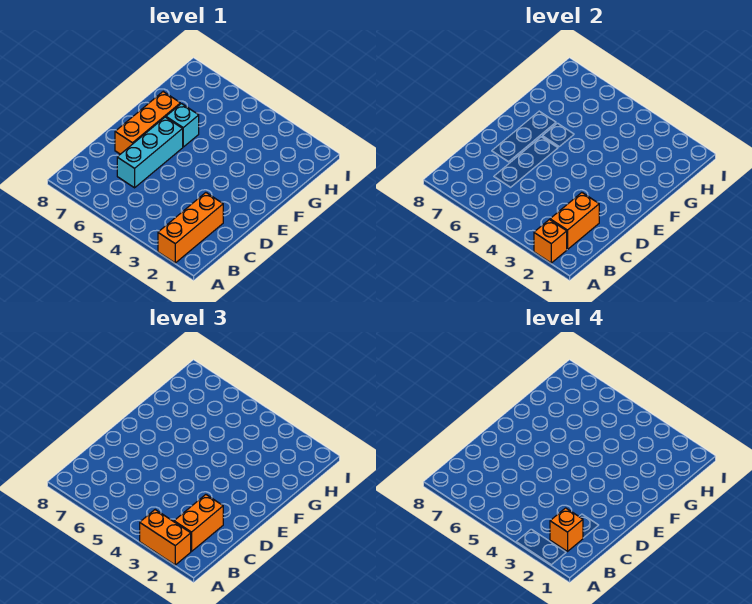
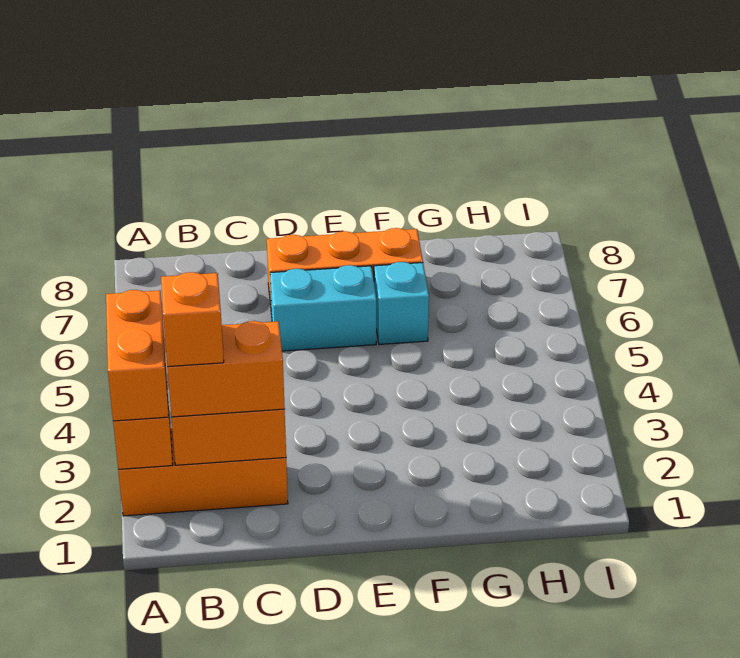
cyan brick C6:E6 level 1 -> cyan brick D6:E6 level 1

